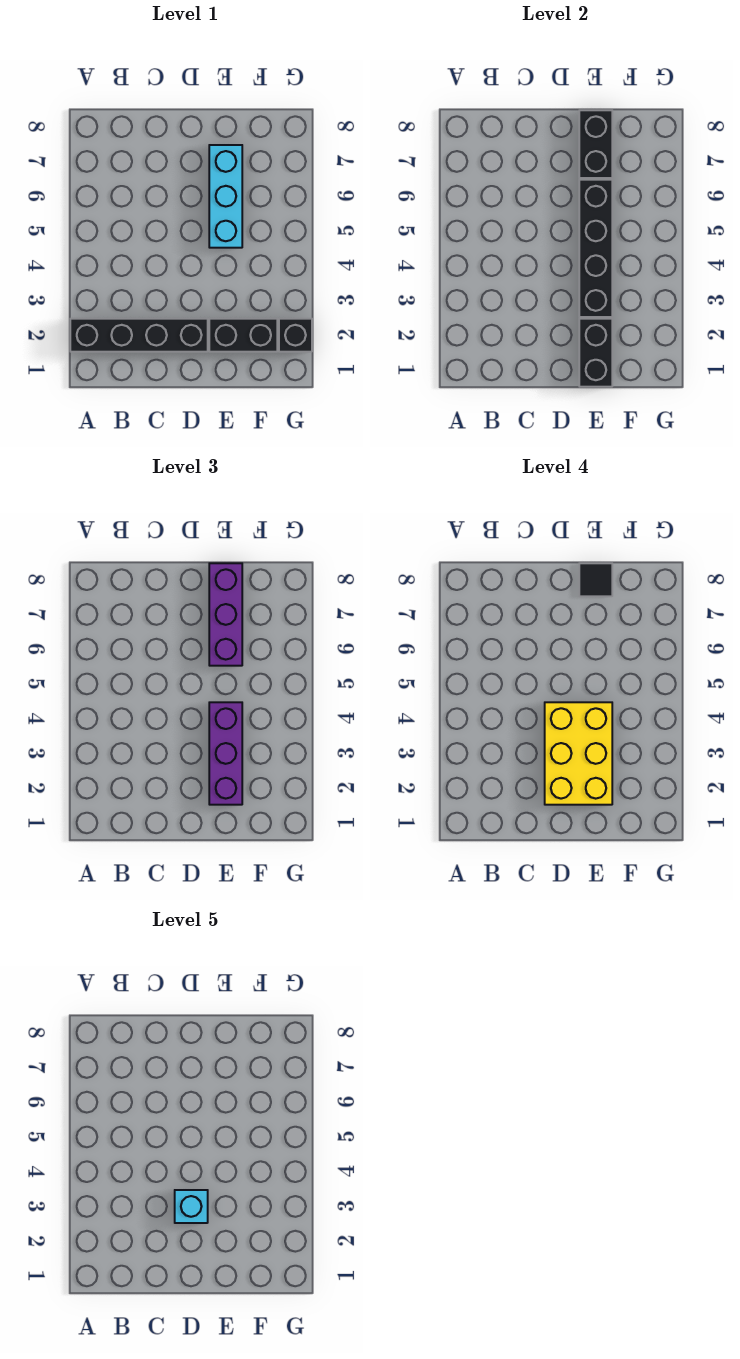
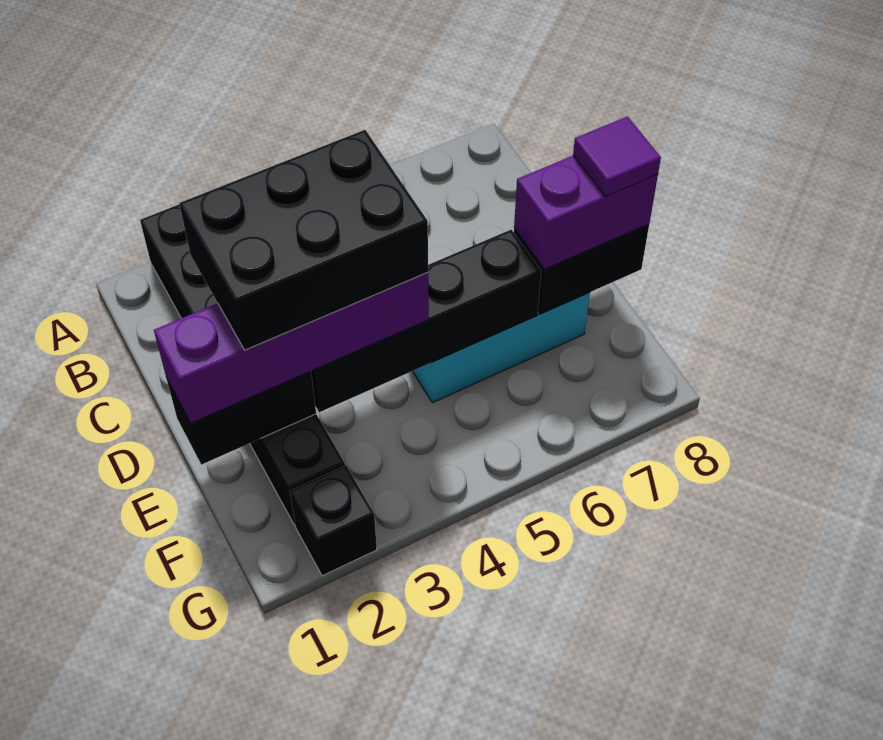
yellow brick D2:E4 level 4 -> black brick D2:E4 level 4
cyan brick D3 level 5 -> none
purple brick E2:E4 level 3 -> purple brick E1:E4 level 3
purple brick E6:E8 level 3 -> purple brick E7:E8 level 3
black tile E8 level 4 -> purple tile E8 level 4

